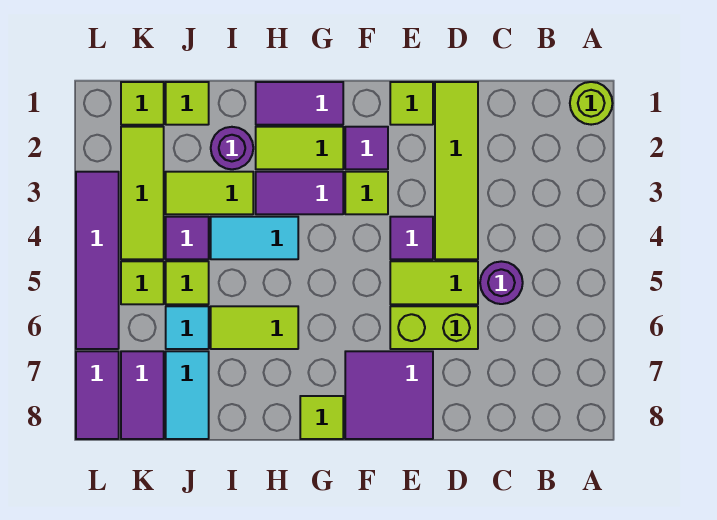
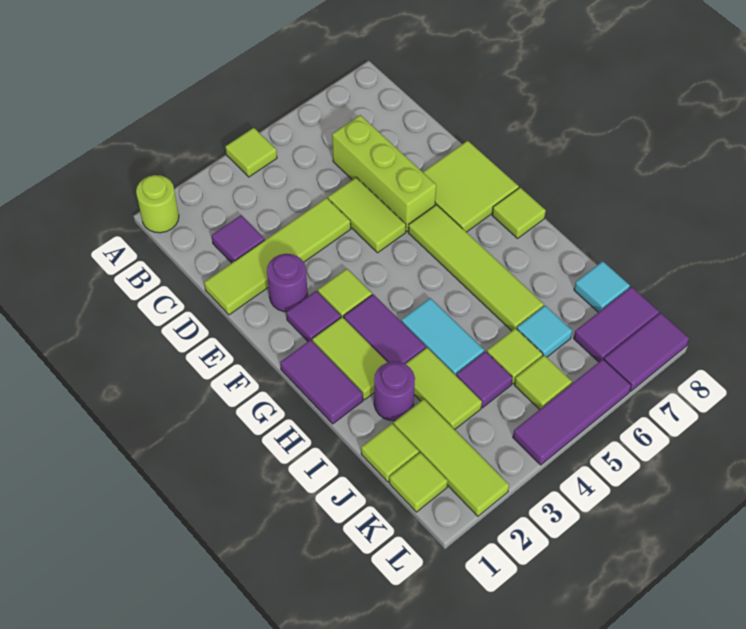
purple round brick C5 level 1 -> purple round brick E2 level 1
lime brick D6:E6 level 1 -> lime brick C6:E6 level 1
lime tile E1 level 1 -> lime tile A4 level 1
purple tile E4 level 1 -> purple tile C2 level 1
purple tile E7:F8 level 1 -> lime tile E7:F8 level 1
lime tile H6:I6 level 1 -> lime tile F6:I6 level 1
cyan tile J7:J8 level 1 -> cyan tile J8 level 1
lime tile K2:K4 level 1 -> lime tile J2:L2 level 1
purple tile L3:L6 level 1 -> purple tile L4:L6 level 1

